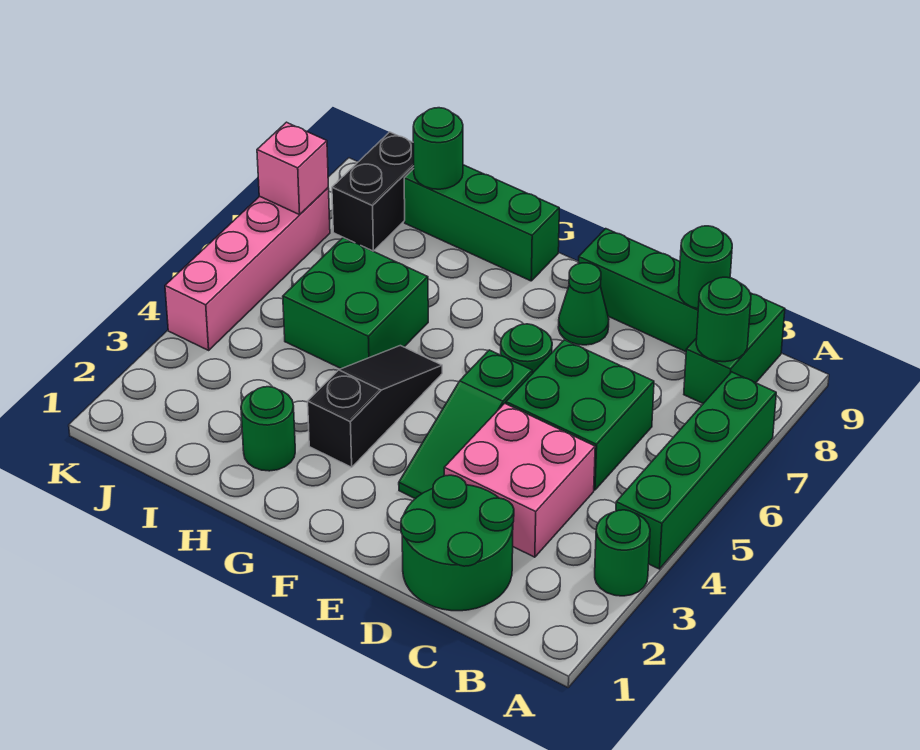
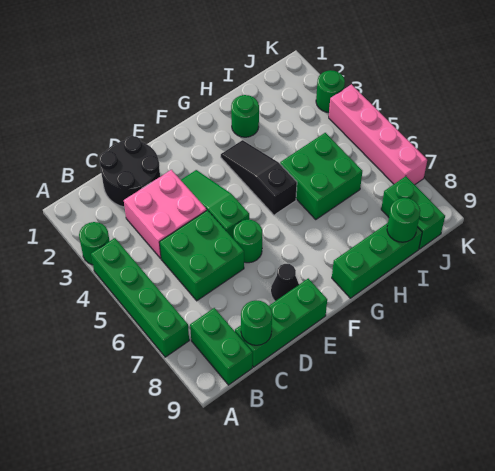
green round brick B8 level 2 -> green round brick K3 level 1
green round brick C1:D2 level 1 -> black round brick C1:D2 level 1
green cone E8 level 1 -> black cone E8 level 1
black slope G3:G5 level 1 top 3 -> black slope G3:G5 level 1 top 5
black brick J8:J9 level 1 -> green brick J8:J9 level 1
pink brick K7 level 2 -> none

